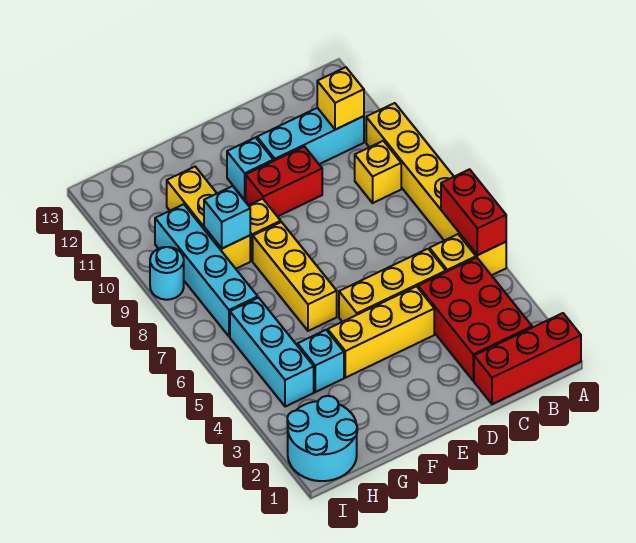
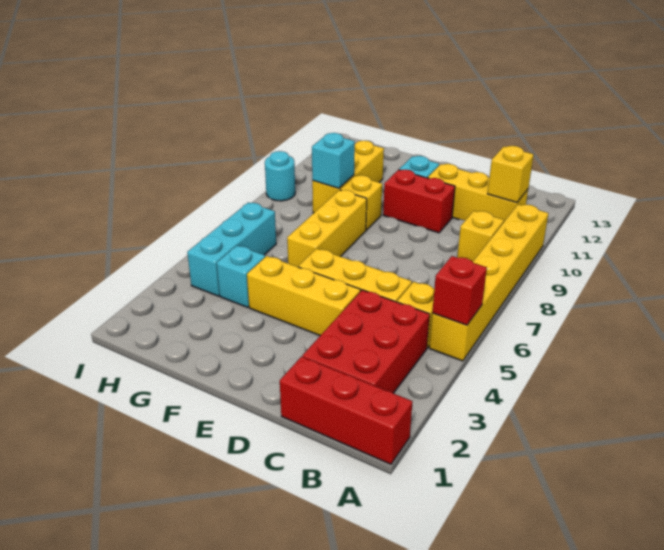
red brick A5:A6 level 2 -> red brick A5 level 2
cyan brick B11:D11 level 1 -> yellow brick B11:D11 level 1
cyan round brick H1:I2 level 1 -> none
cyan brick H7:H10 level 1 -> none

